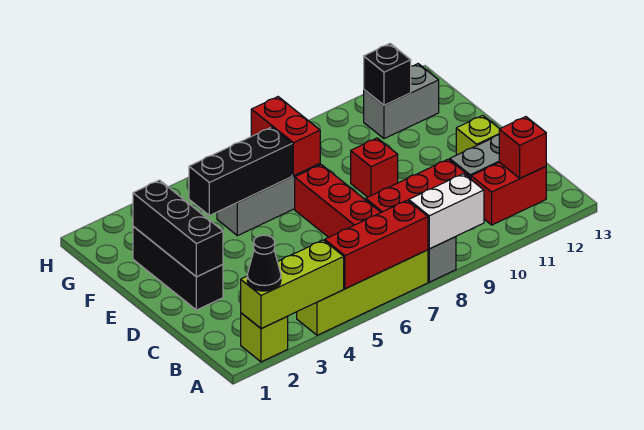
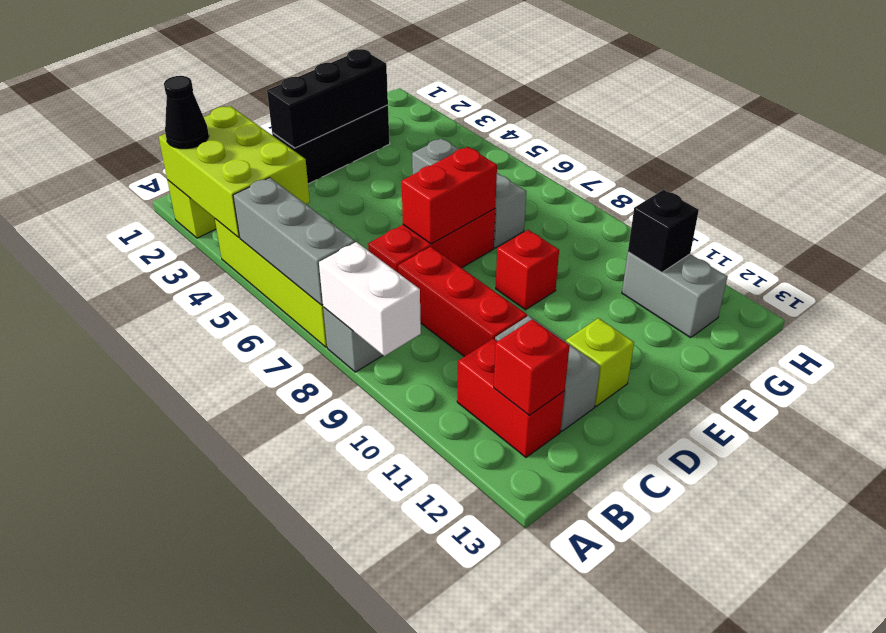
lime brick A2:A4 level 2 -> lime brick A2:B4 level 2
red brick A5:A7 level 2 -> grey brick A5:A7 level 2
black brick F4:F6 level 2 -> none
red brick F7:G7 level 2 -> red brick D7:E7 level 2

